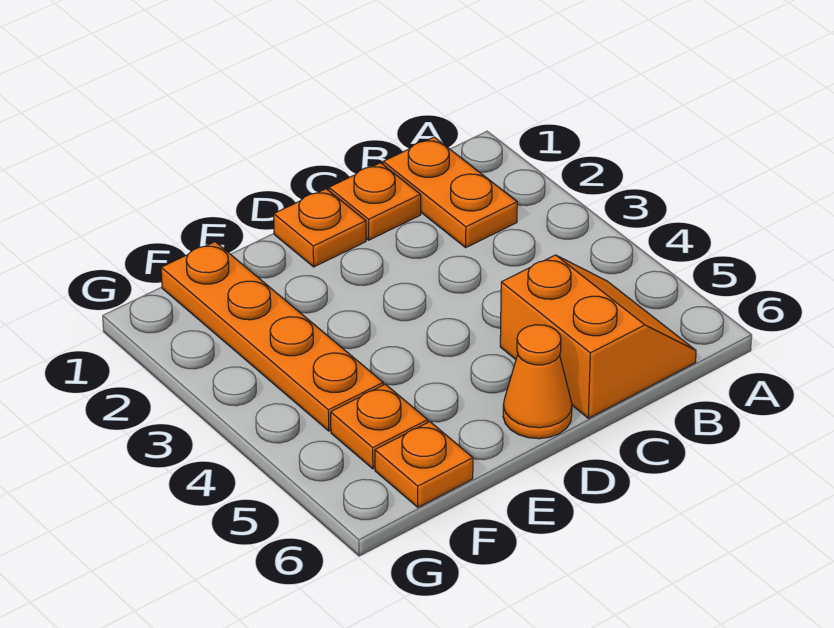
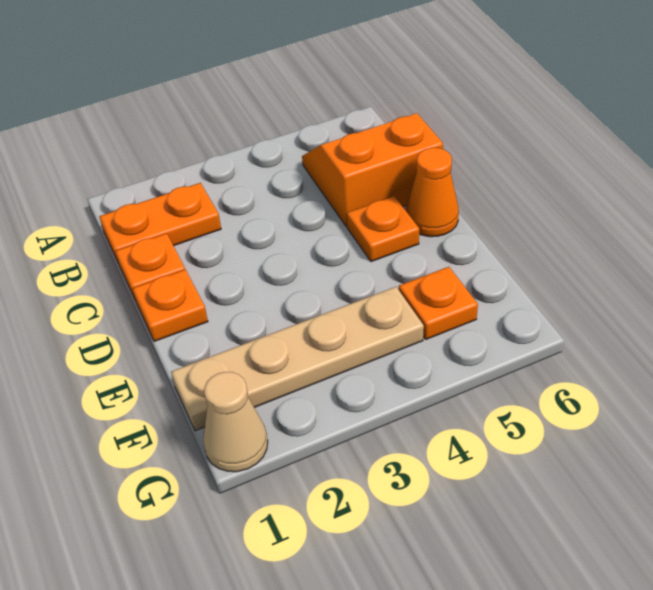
orange plate F1:F4 level 1 -> tan plate F1:F4 level 1
orange plate F6 level 1 -> orange plate D5 level 1
none -> tan cone G1 level 1

